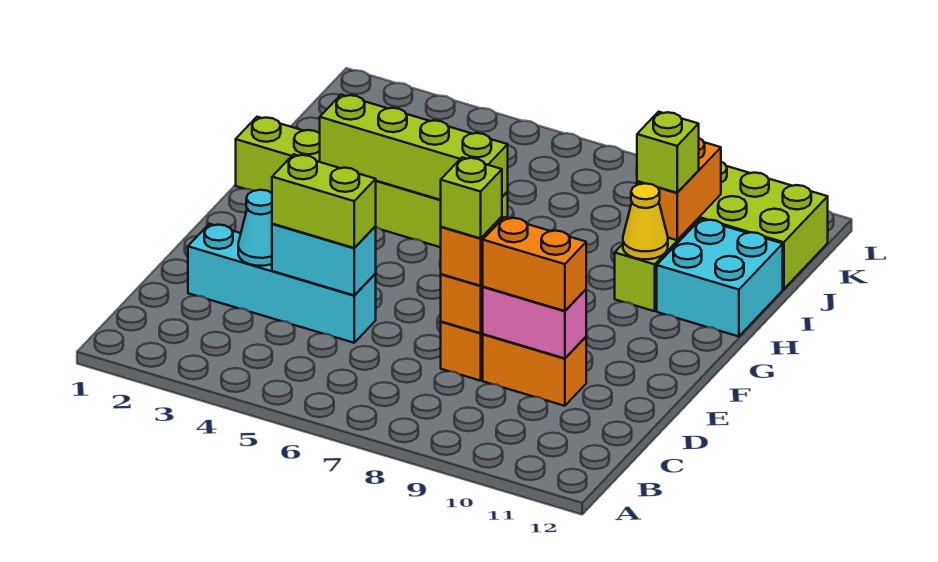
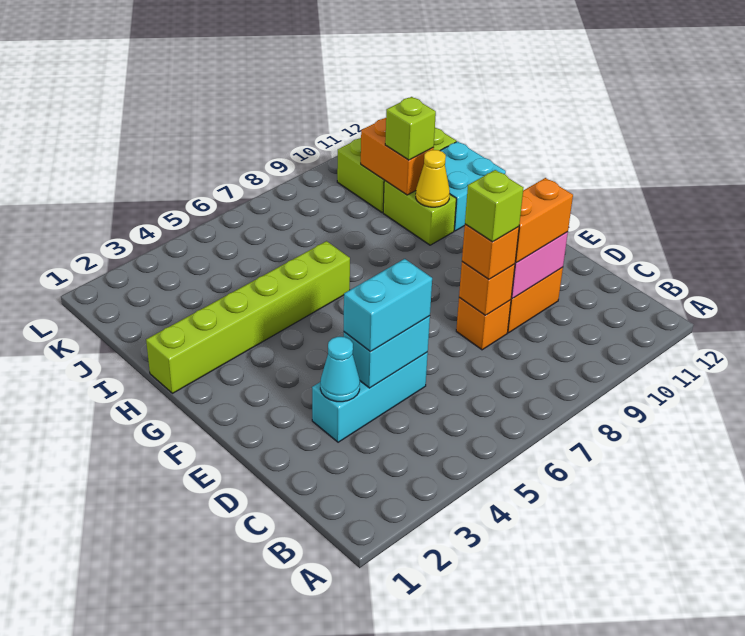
cyan brick D2:D5 level 1 -> cyan brick D3:D5 level 1
lime brick D4:D5 level 3 -> cyan brick D4:D5 level 3
lime brick H3:H6 level 2 -> none

